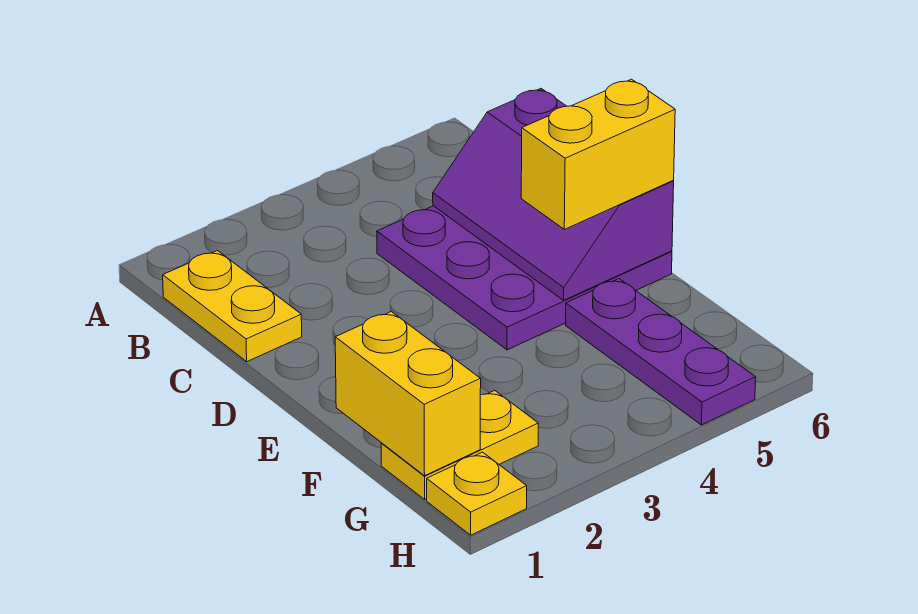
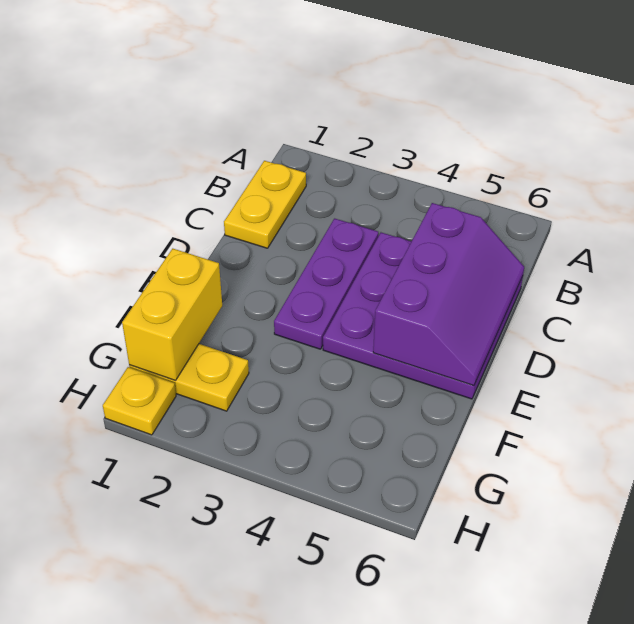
purple slope C5:E6 level 2 top 6 -> purple slope C5:E6 level 2 top 5
yellow brick E5:E6 level 3 -> none
purple plate F5:H5 level 1 -> purple plate C3:E3 level 1

